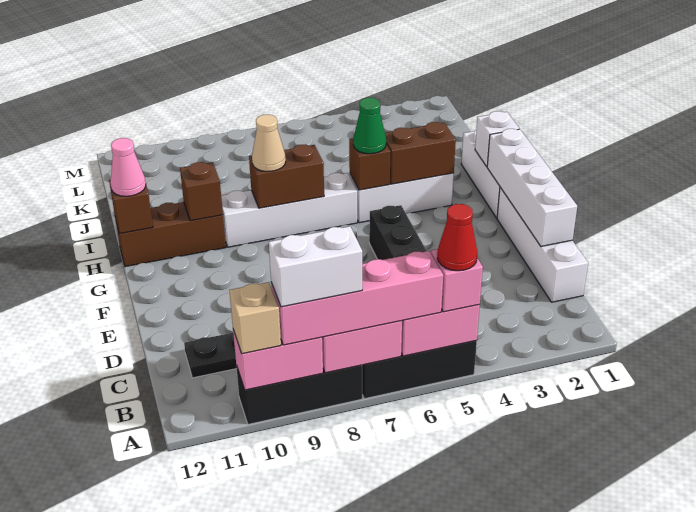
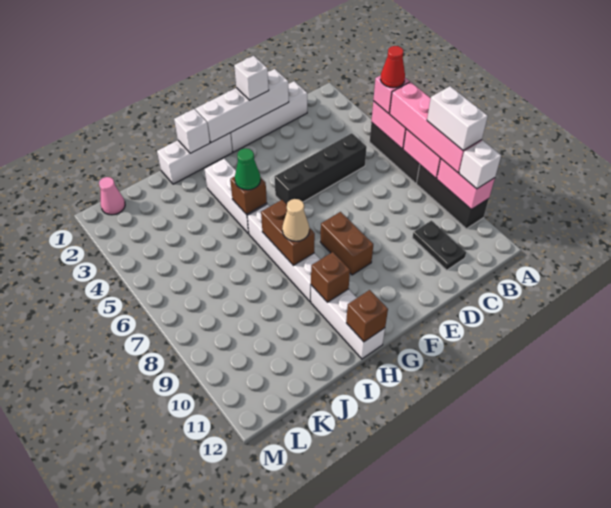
tan brick A10 level 3 -> white brick A10 level 3
none -> white brick E1 level 3
brown brick H3:H4 level 2 -> brown brick F8:F9 level 1
brown brick H10:H12 level 1 -> white brick H10:H12 level 1
pink cone H12 level 3 -> pink cone L1 level 1

